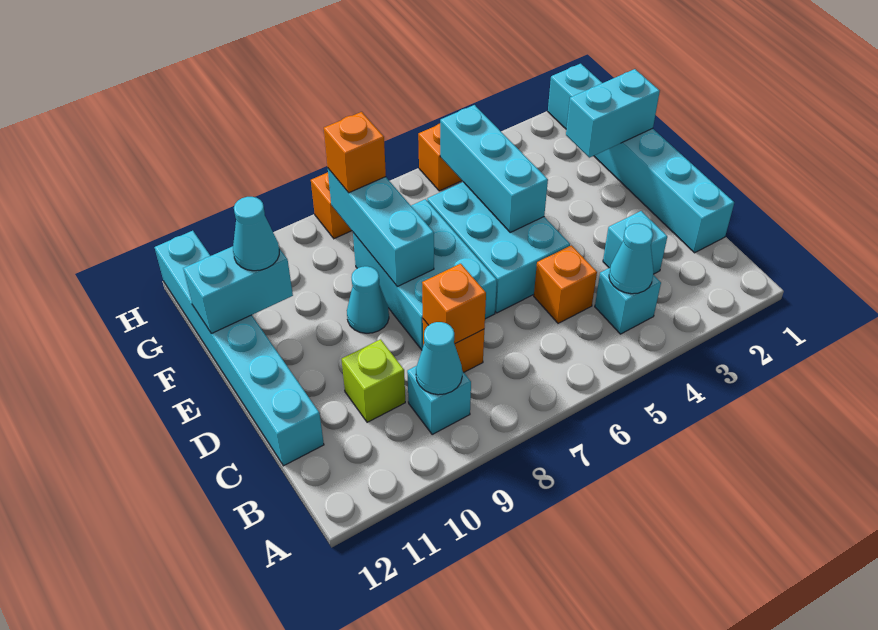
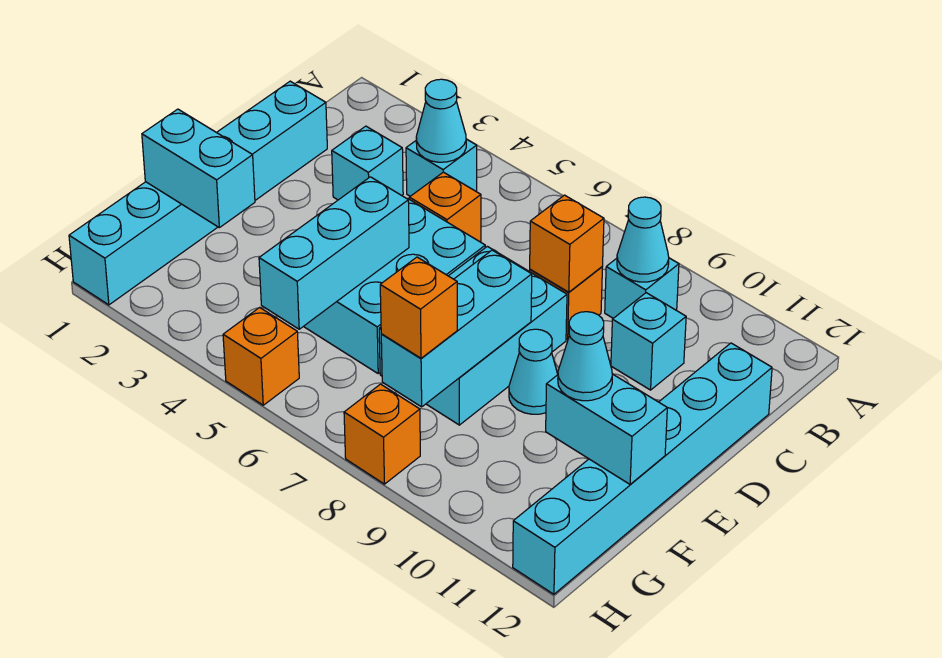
lime brick C10 level 1 -> cyan brick C10 level 1

